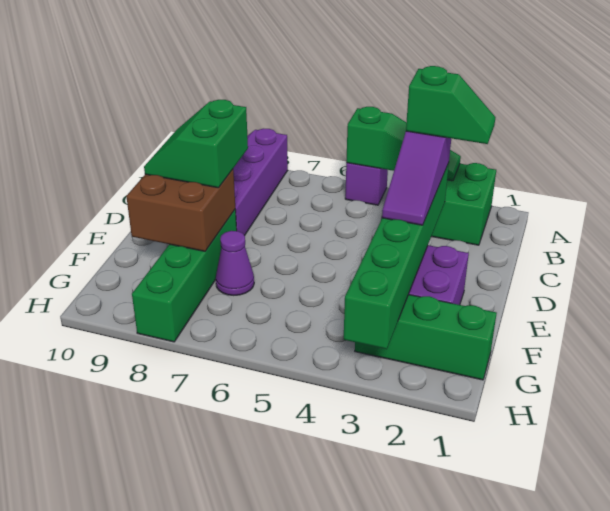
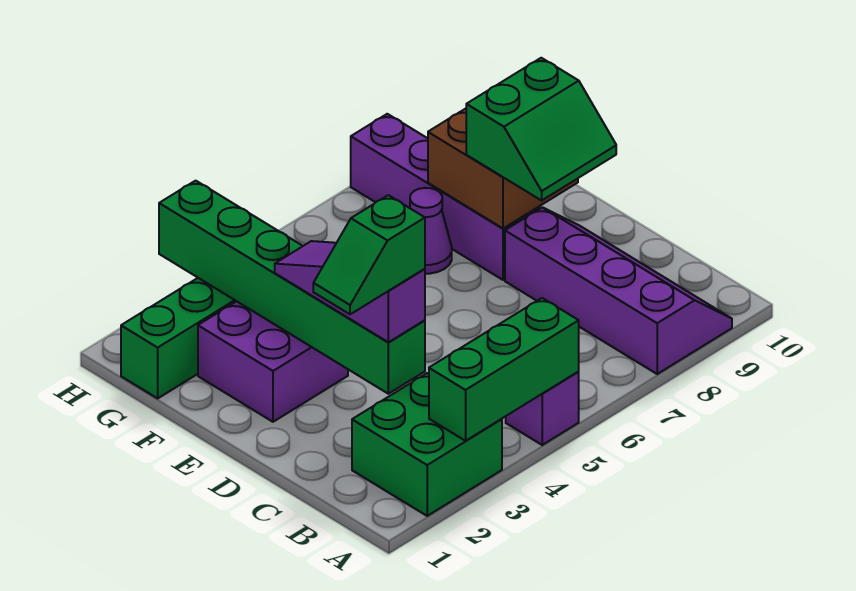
green slope A3:A5 level 2 top 5 -> green brick A3:A5 level 2
green slope D8:E9 level 3 top 8 -> green slope D8:E9 level 3 top E
green brick E8:H8 level 1 -> purple brick E8:H8 level 1

